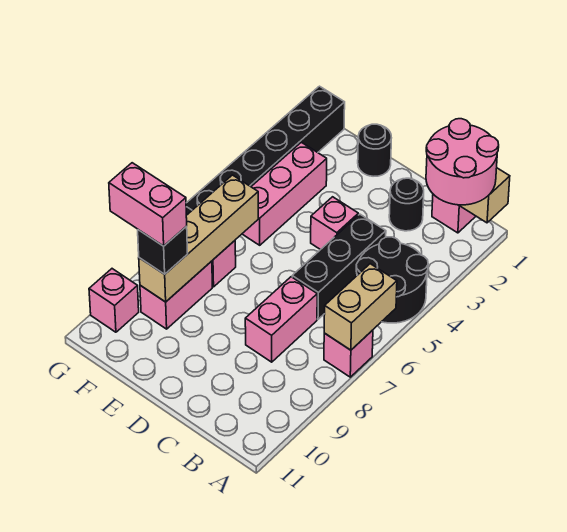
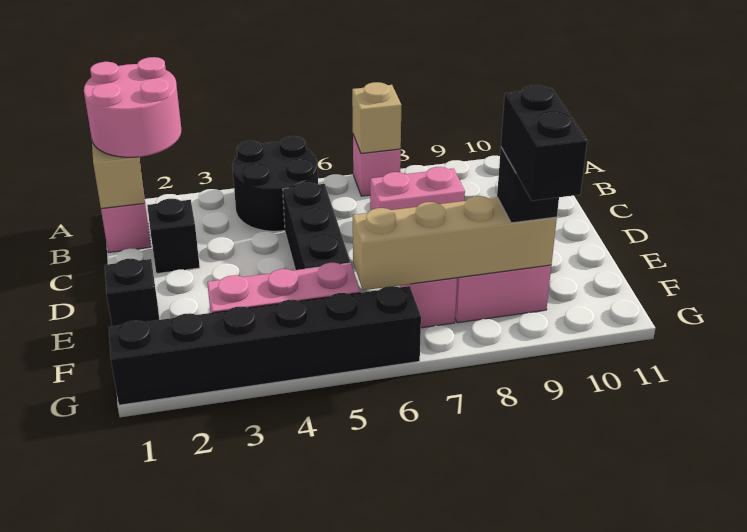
tan brick A6:A7 level 2 -> tan brick A7 level 2
black round brick C2 level 1 -> black brick C2 level 1
black brick C4:C6 level 1 -> black brick C5:E5 level 1
pink brick D4 level 1 -> none
black round brick E1 level 1 -> black brick E1 level 1
pink brick F9:G9 level 4 -> black brick F9:G9 level 4
pink brick G10 level 1 -> none

